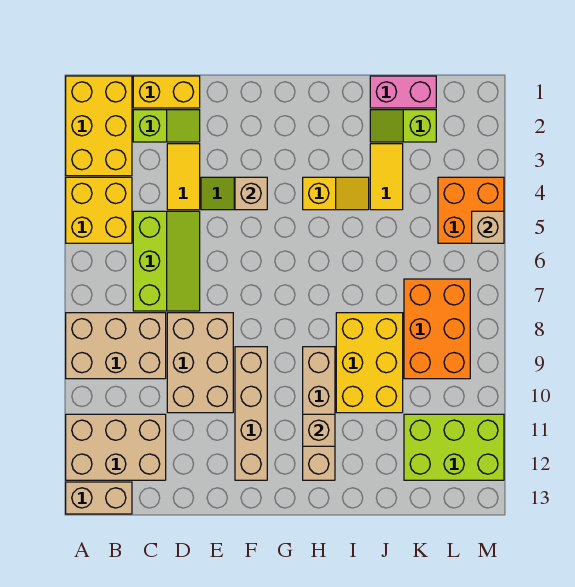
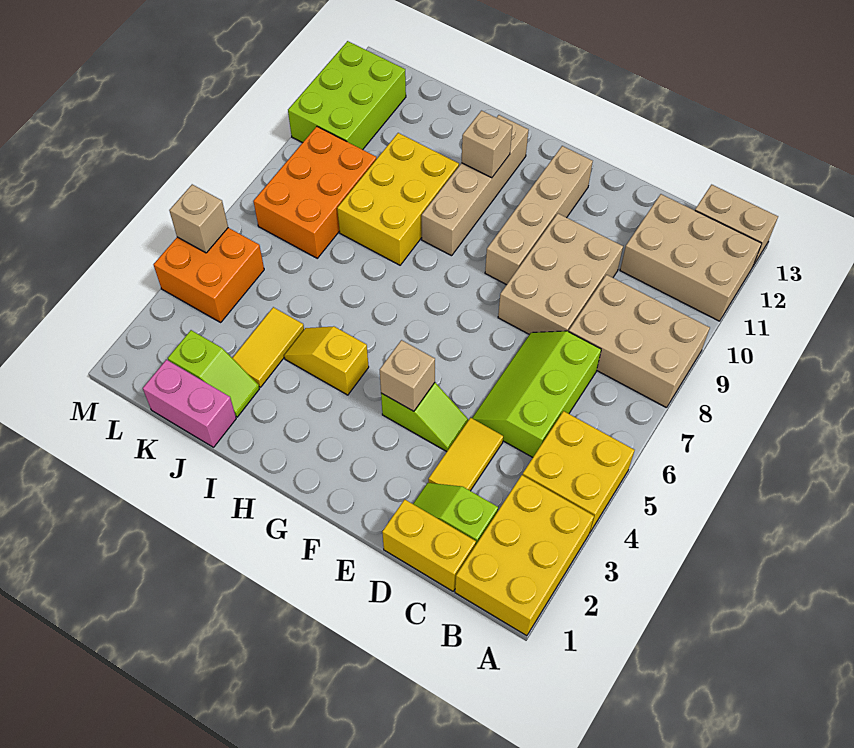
lime brick K11:M12 level 1 -> lime brick L10:M12 level 1

